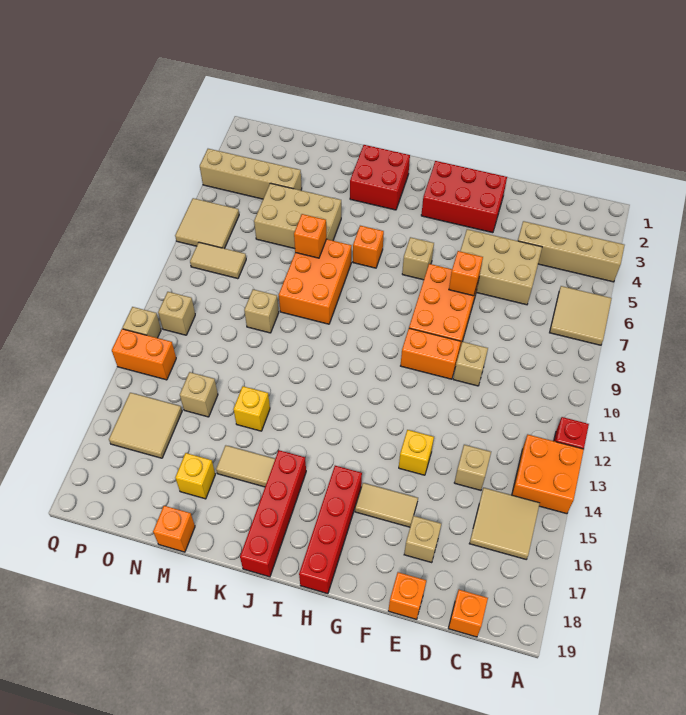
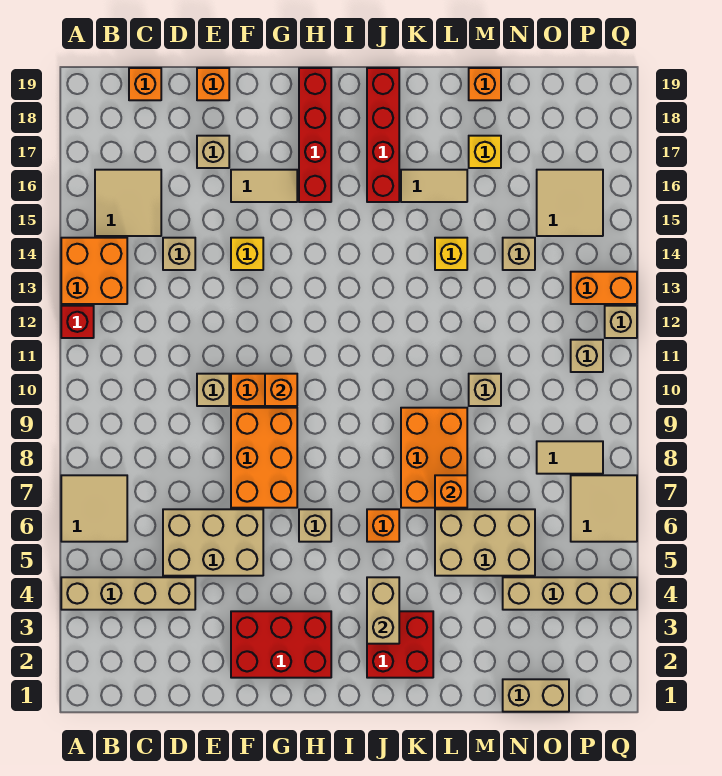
orange brick F7 level 2 -> orange brick G10 level 2
none -> tan brick J3:J4 level 2
none -> tan brick N1:O1 level 1

